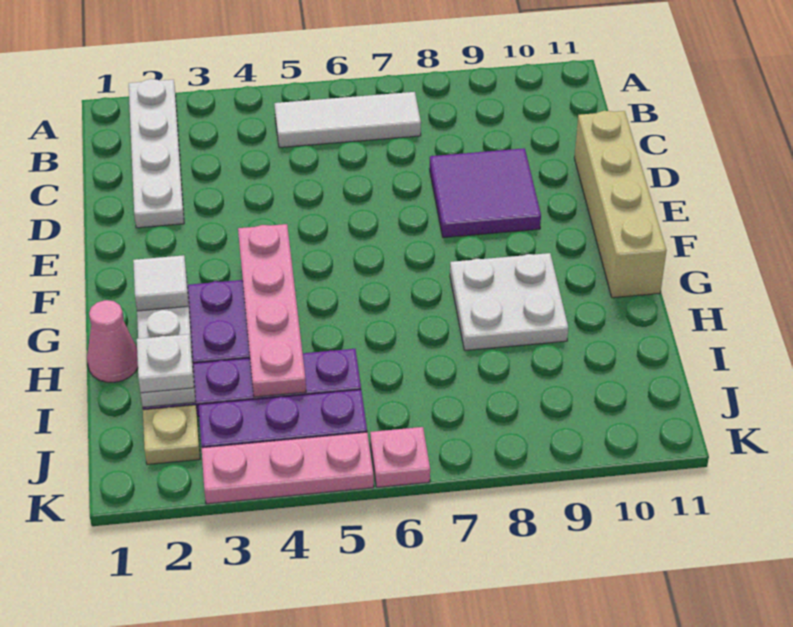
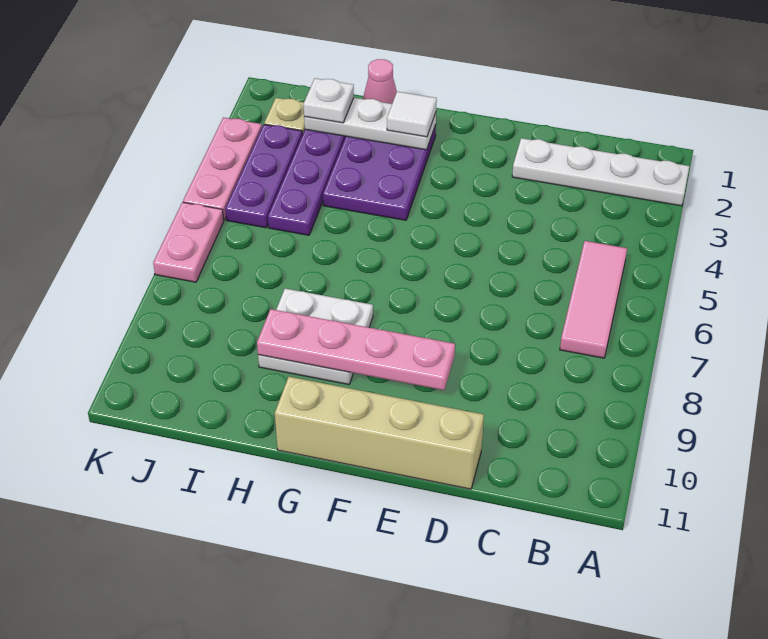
white tile B5:B7 level 1 -> pink tile B5:B7 level 1
purple tile D8:E9 level 1 -> none
pink plate F4:I4 level 2 -> pink plate E9:H9 level 2
pink plate K6 level 1 -> pink plate K6:K7 level 1

